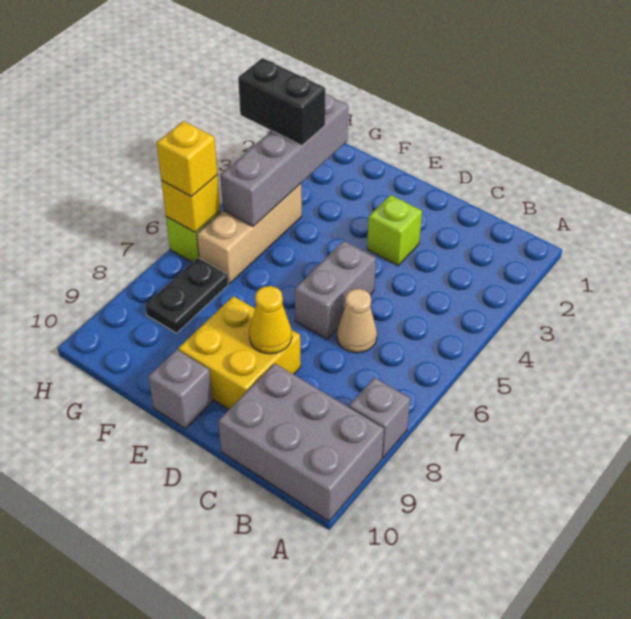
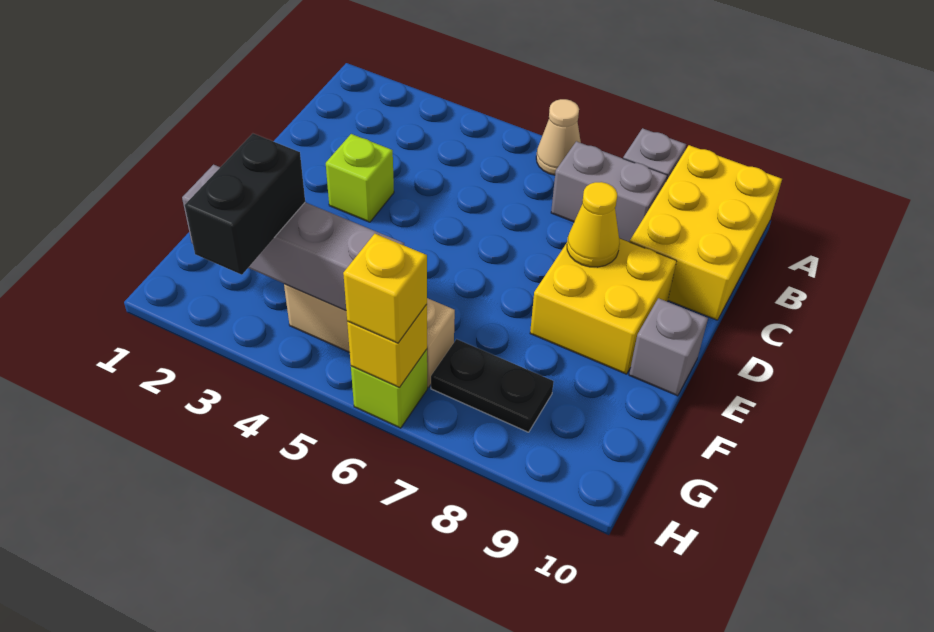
grey brick A9:C10 level 1 -> yellow brick A9:C10 level 1
tan cone C6 level 1 -> tan cone A6 level 1
grey brick D5:D6 level 1 -> grey brick B7:B8 level 1

